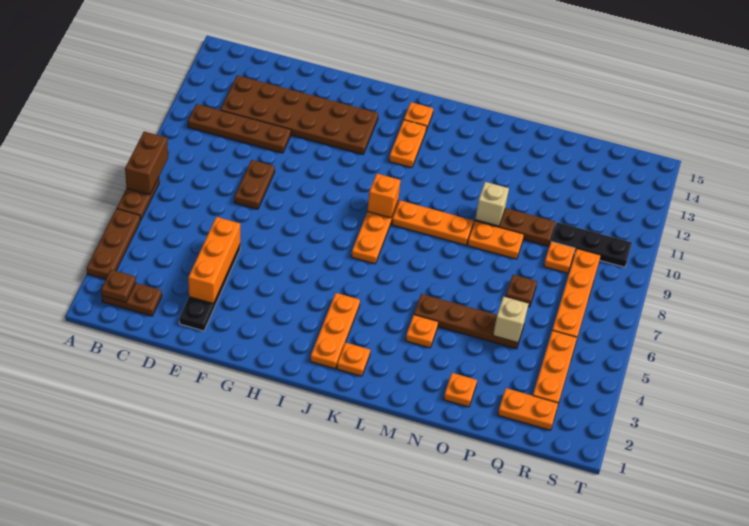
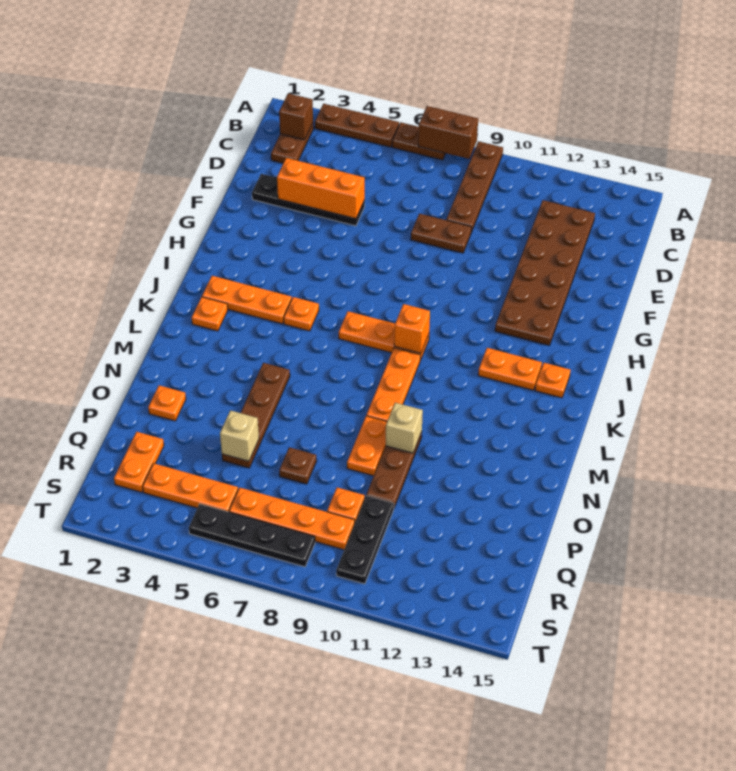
brown plate B2 level 2 -> brown brick B2 level 2
brown plate B11:E11 level 1 -> brown plate A9:D9 level 1
orange plate M4 level 1 -> orange plate J5 level 1
none -> black plate S5:S8 level 1

